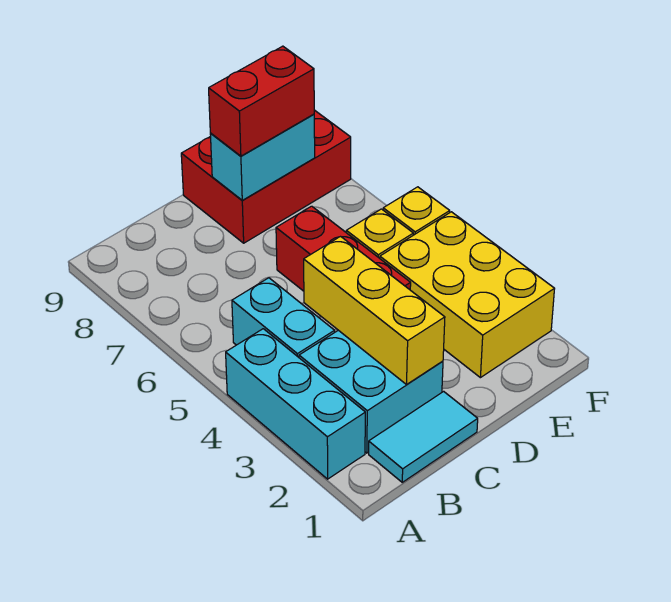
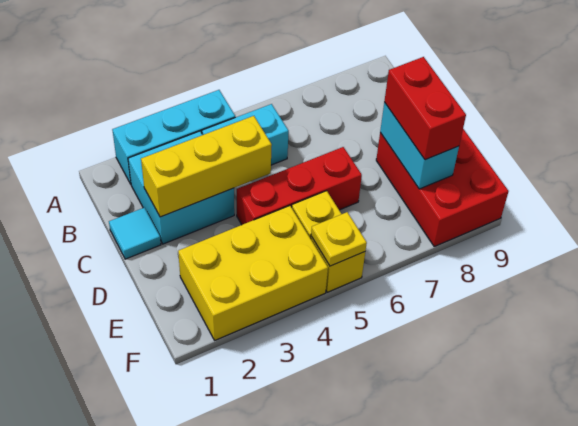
cyan tile B1:C1 level 1 -> cyan tile C1 level 1
none -> yellow plate F5 level 2

